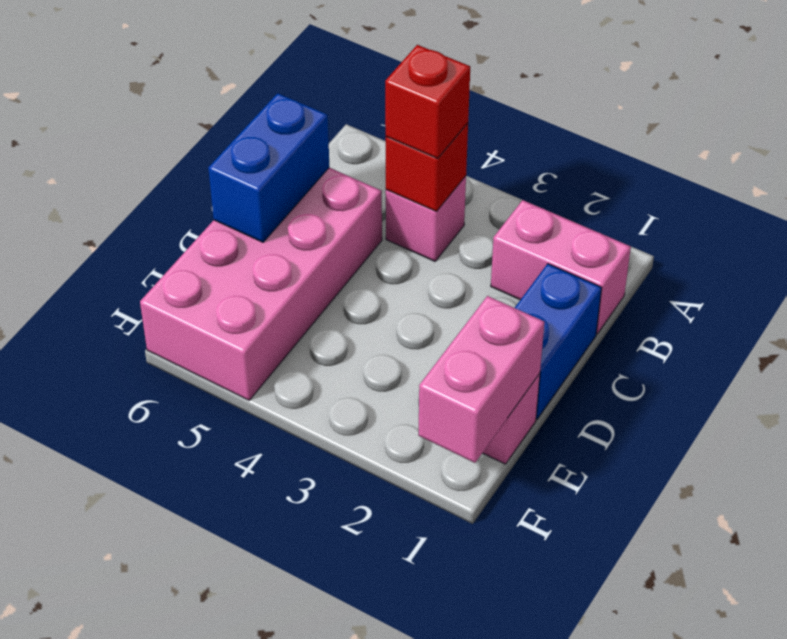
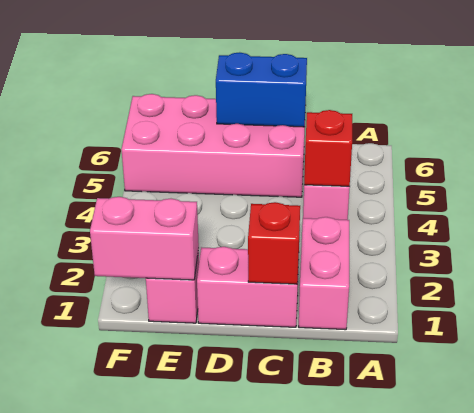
red brick B4 level 3 -> red brick C1 level 2
blue brick C1:D1 level 1 -> pink brick C1:D1 level 1

